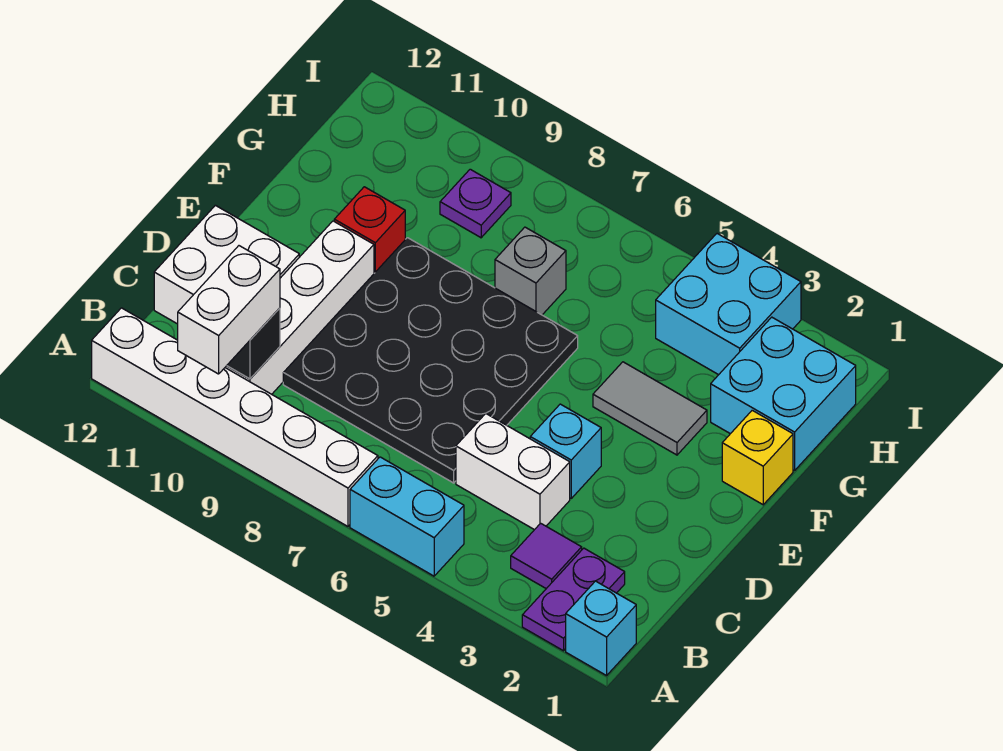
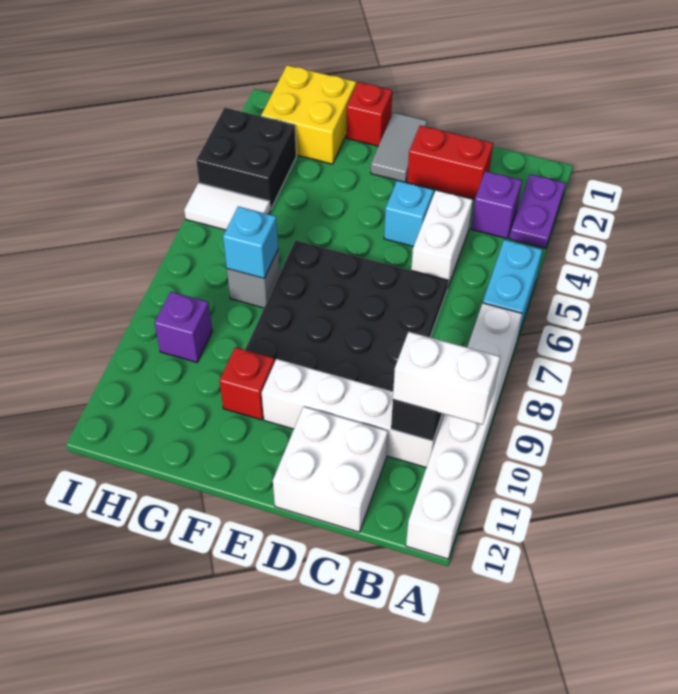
cyan brick A1 level 1 -> cyan brick G7 level 2
purple plate A2:B2 level 1 -> purple plate A2:A3 level 1
purple tile B3 level 1 -> purple brick B3 level 1
none -> red brick C2:D2 level 1
yellow brick F1 level 1 -> red brick F1 level 1
grey tile F3:F4 level 1 -> grey tile E1:E2 level 1
cyan brick G1:H2 level 1 -> yellow brick G1:H2 level 1
cyan brick H3:I4 level 1 -> black brick H3:I4 level 1
none -> white tile H5:I5 level 1
purple plate H9 level 1 -> purple brick H9 level 1

